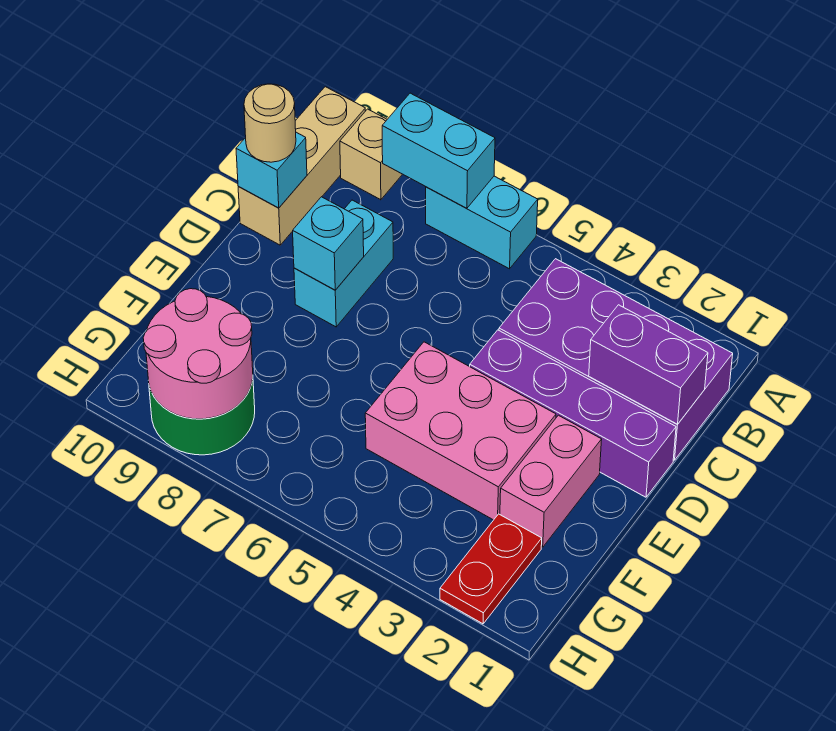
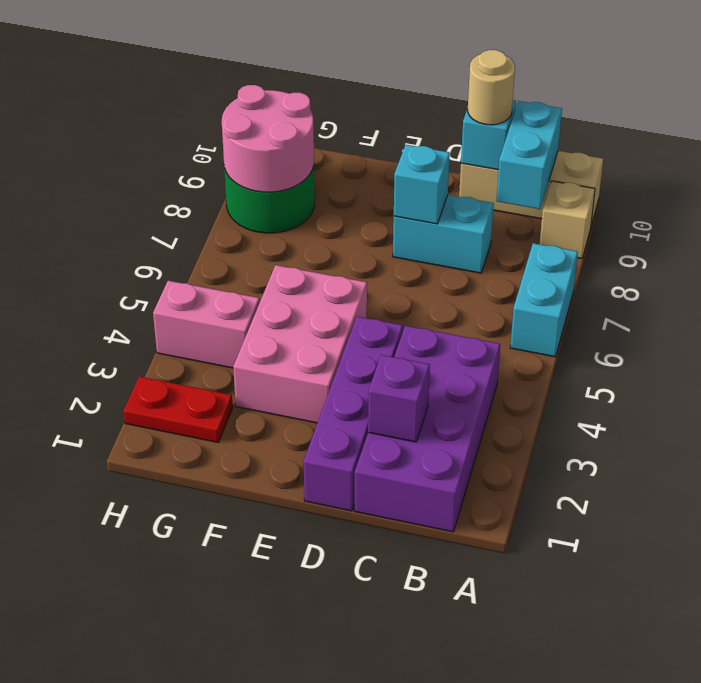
cyan brick A7:A8 level 2 -> cyan brick B9:B10 level 2
purple brick C1:C2 level 2 -> purple brick C2 level 2
pink brick E2:F2 level 1 -> pink brick G4:H4 level 1

